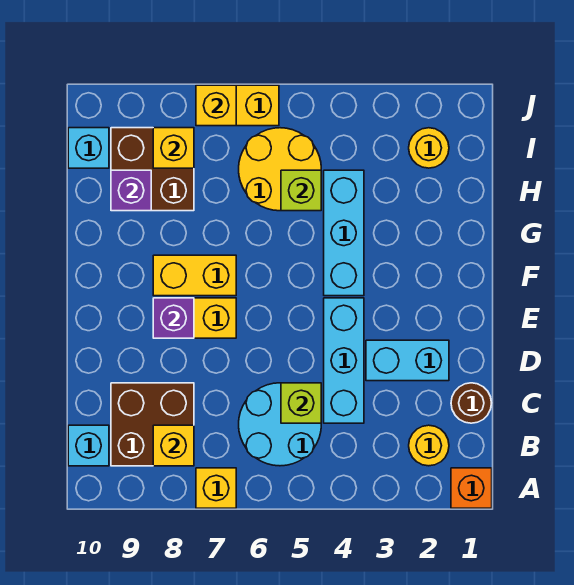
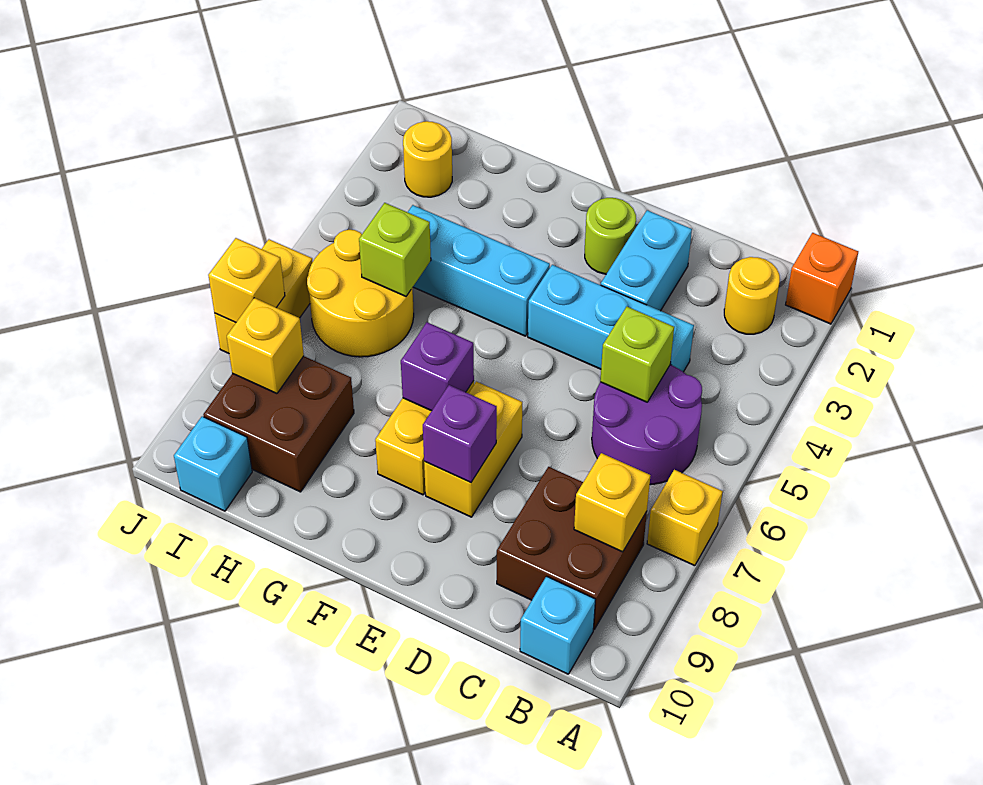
cyan round brick B5:C6 level 1 -> purple round brick B5:C6 level 1
brown round brick C1 level 1 -> none
none -> lime round brick E2 level 1
purple brick H9 level 2 -> purple brick F7 level 2

